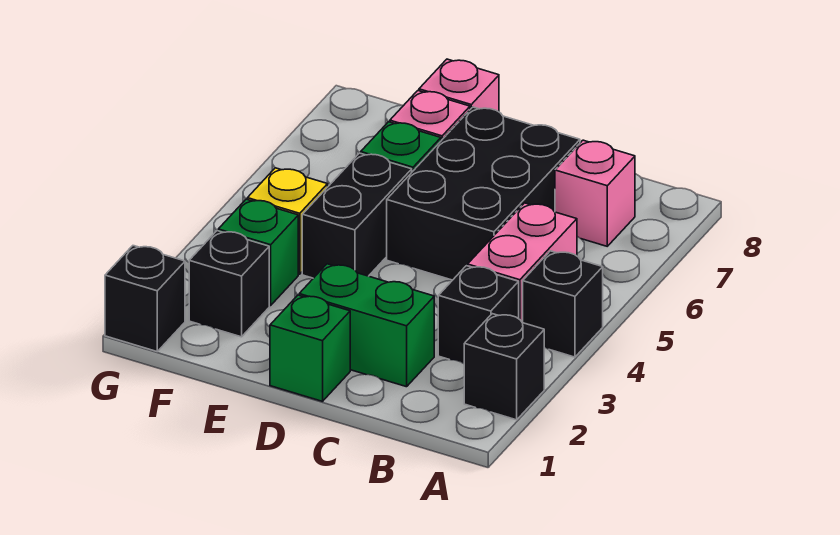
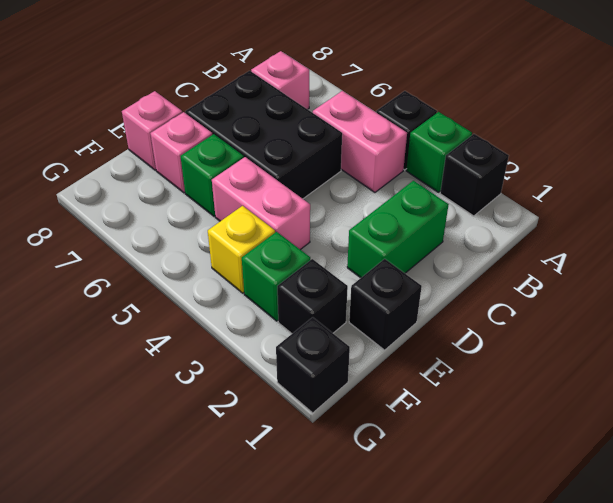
black brick B3 level 1 -> black brick E1 level 1
green brick D1 level 1 -> green brick A3 level 1
black brick E4:E5 level 1 -> pink brick E4:E5 level 1

